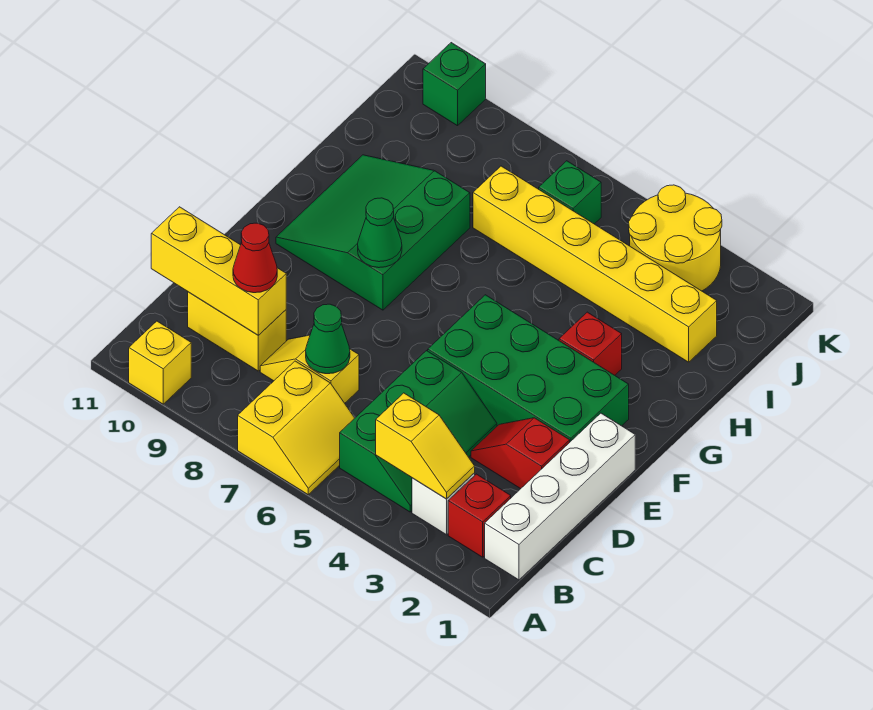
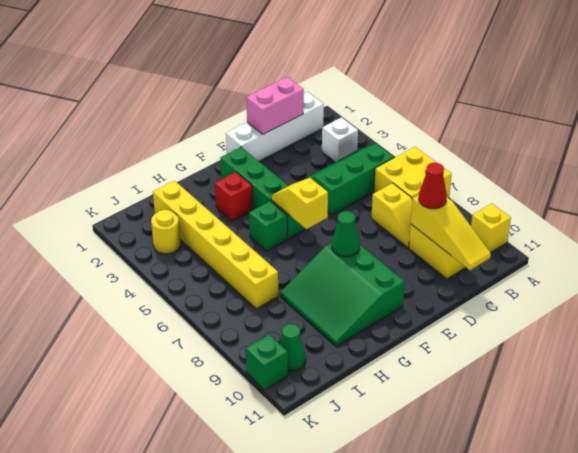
yellow slope A6:B7 level 1 top 7 -> yellow brick A6:B7 level 1
red brick B2 level 1 -> none
yellow slope B3:B4 level 2 top 4 -> yellow slope F5:F6 level 2 top 6
none -> pink brick C1:D1 level 2
green cone C7 level 2 -> green cone J10 level 1
yellow brick C9:C11 level 2 -> yellow slope C9:C11 level 2 top 9
red slope D2:D3 level 1 top 2 -> none
green brick E2:F5 level 1 -> green brick F2:F5 level 1
green slope F8:H10 level 1 top 8 -> green slope F8:H10 level 1 top F
yellow round brick J3:K4 level 1 -> yellow round brick J3 level 1
green brick J6 level 1 -> green brick G5 level 1

